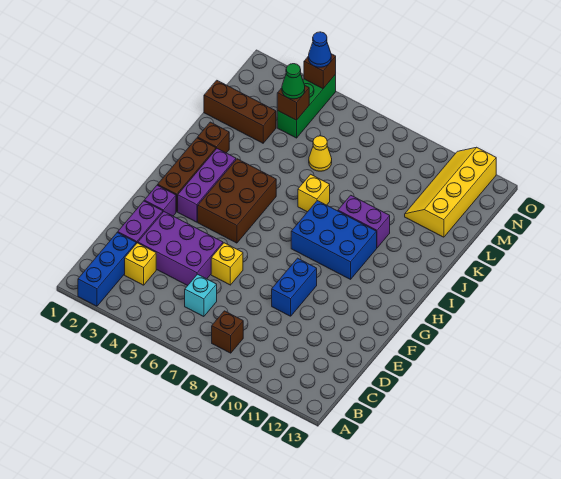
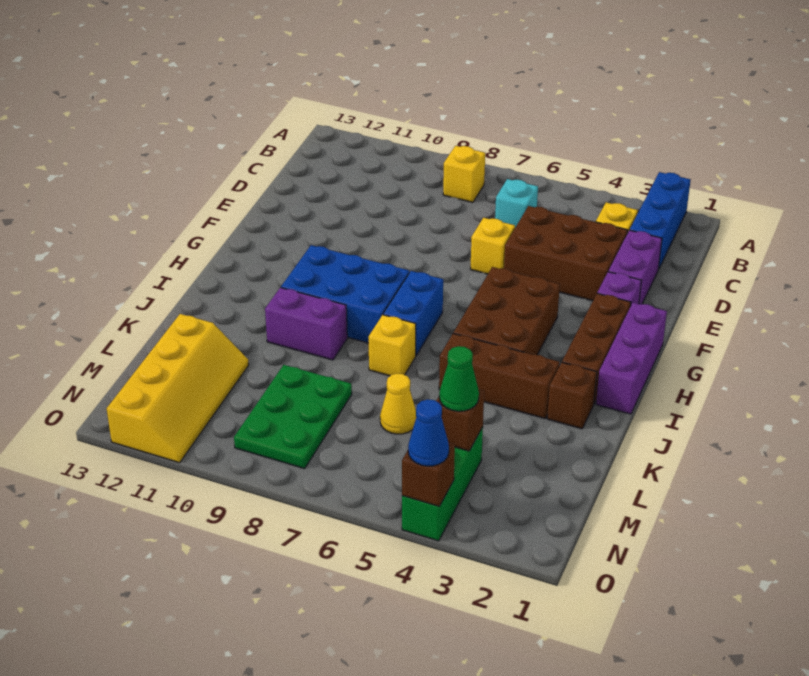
brown brick B8 level 1 -> yellow brick B8 level 1
purple brick D3:E5 level 1 -> brown brick D3:E5 level 1
blue brick E9:F9 level 1 -> blue brick H7:I7 level 1
purple brick G3:I3 level 1 -> purple brick G1:I1 level 1
brown brick L1:L3 level 1 -> brown brick J3:J5 level 1
none -> green plate L8:N9 level 1

